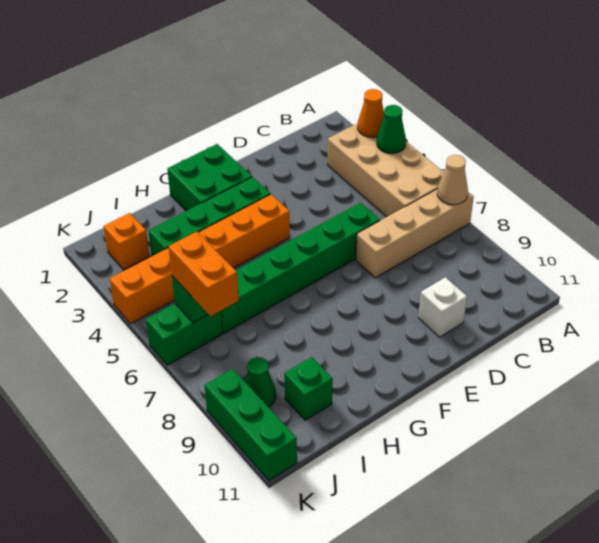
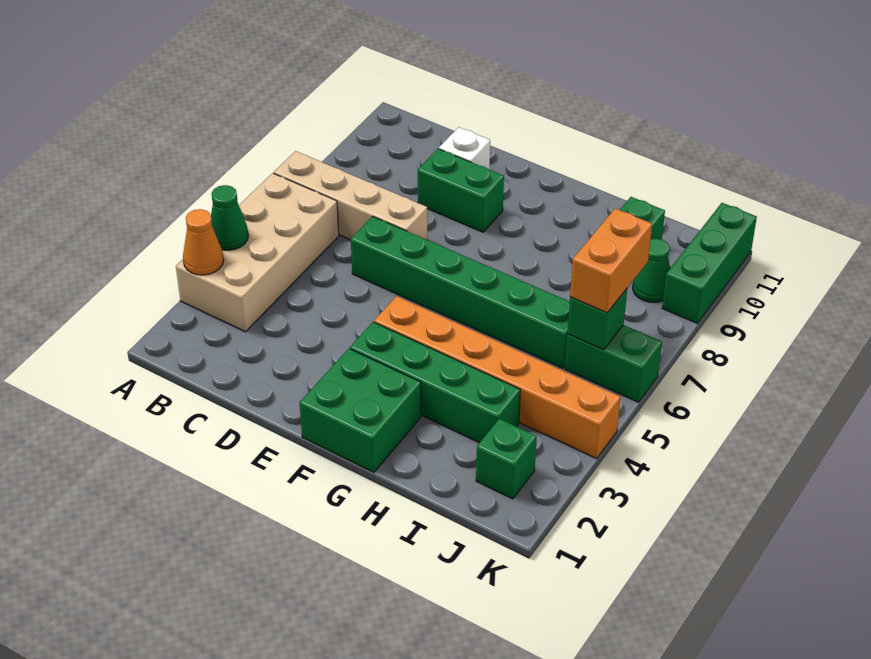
tan cone A7 level 2 -> none
none -> green brick D9:E9 level 1
orange brick J2 level 1 -> green brick J2 level 1

